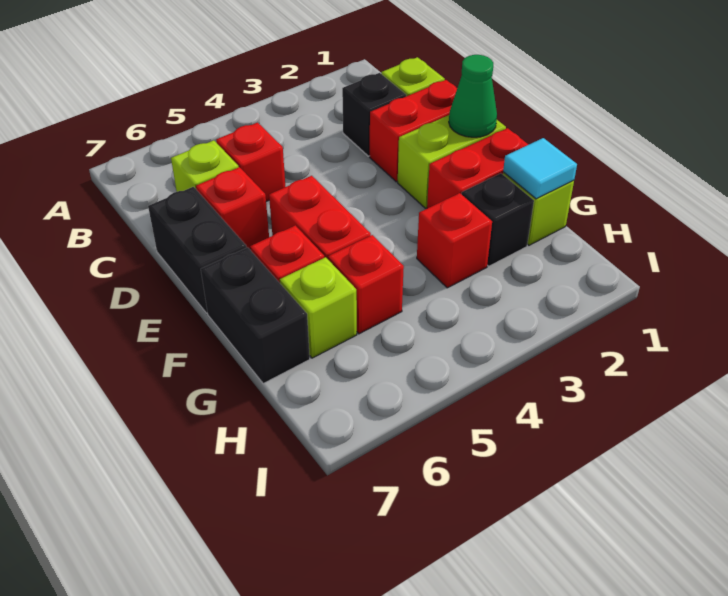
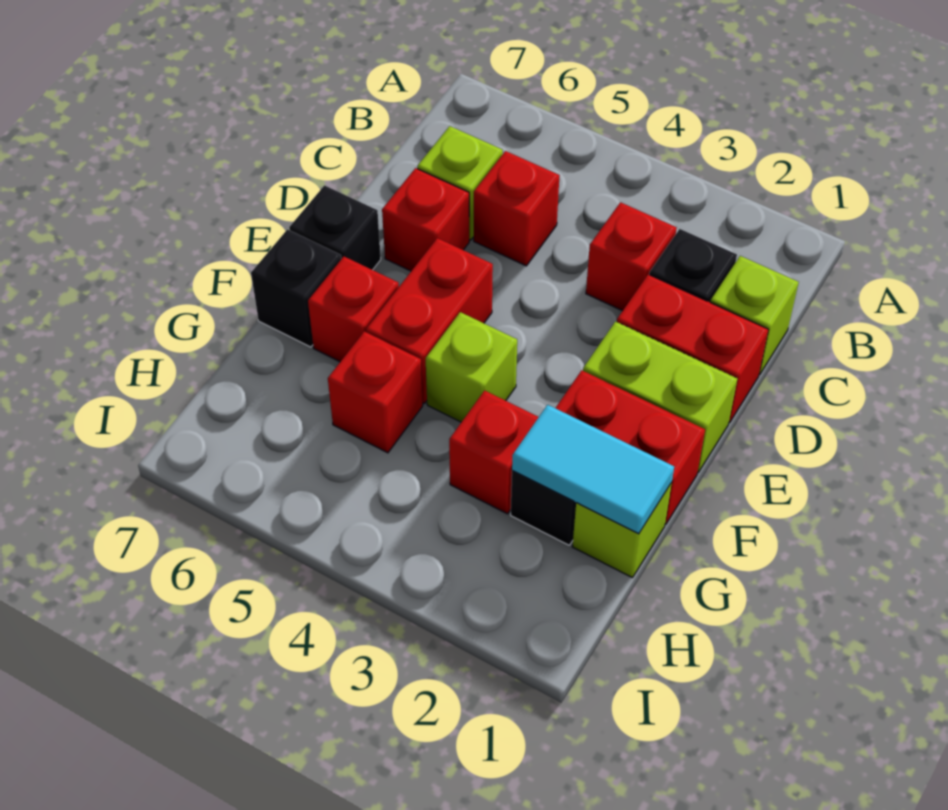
none -> red brick C3 level 1
black brick D7:E7 level 1 -> black brick E7 level 1
green cone E1 level 2 -> none
black brick F7:G7 level 1 -> black brick F7 level 1
cyan tile G1 level 2 -> cyan tile G1:G2 level 2
lime brick G6 level 1 -> lime brick F4 level 1

